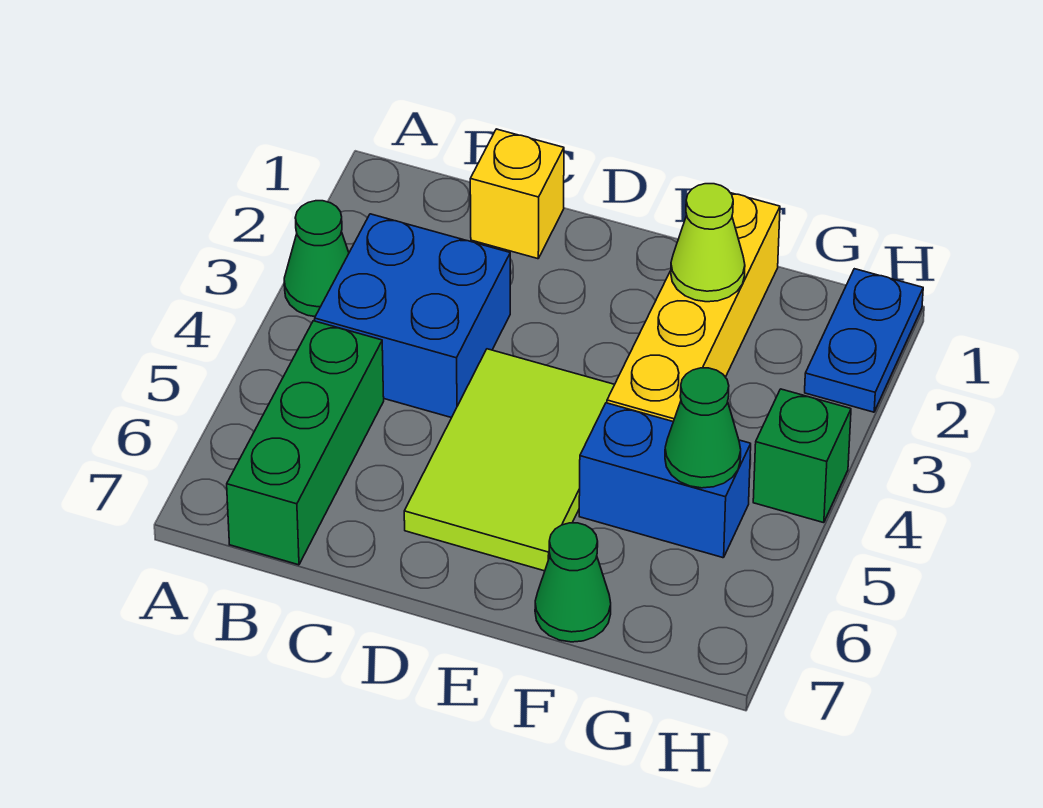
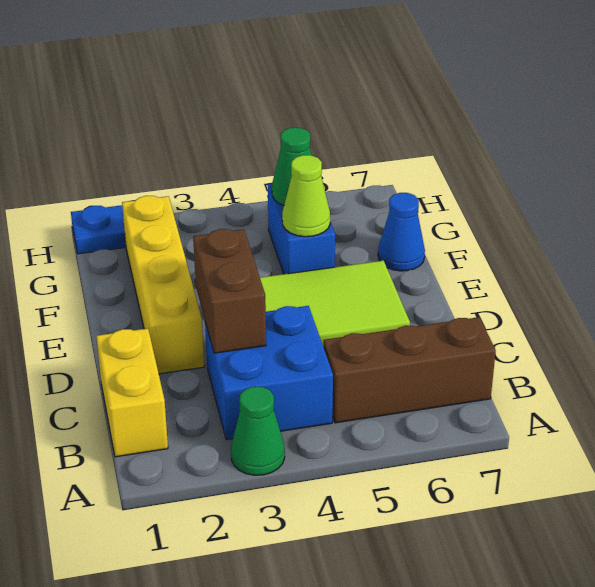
green brick B5:B7 level 1 -> brown brick B5:B7 level 1
yellow brick C1 level 1 -> yellow brick B1:C1 level 1
none -> brown brick C3:D3 level 2
yellow brick F1:F4 level 1 -> yellow brick D2:G2 level 1
lime cone F2 level 2 -> lime cone F5 level 2
green cone F7 level 1 -> blue cone F7 level 1
green brick H4 level 1 -> none

